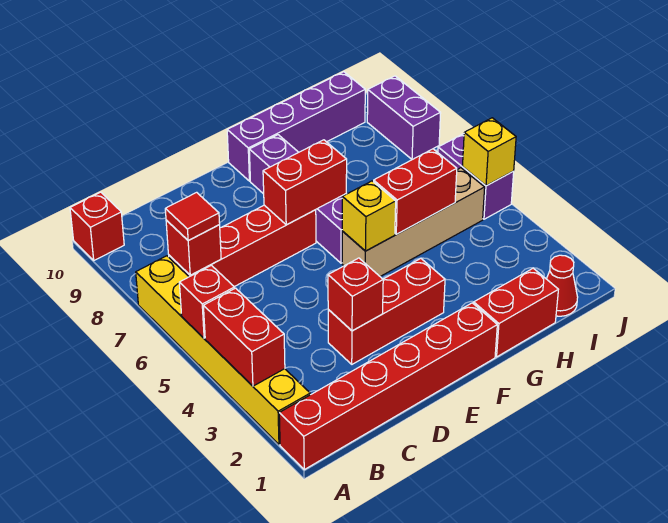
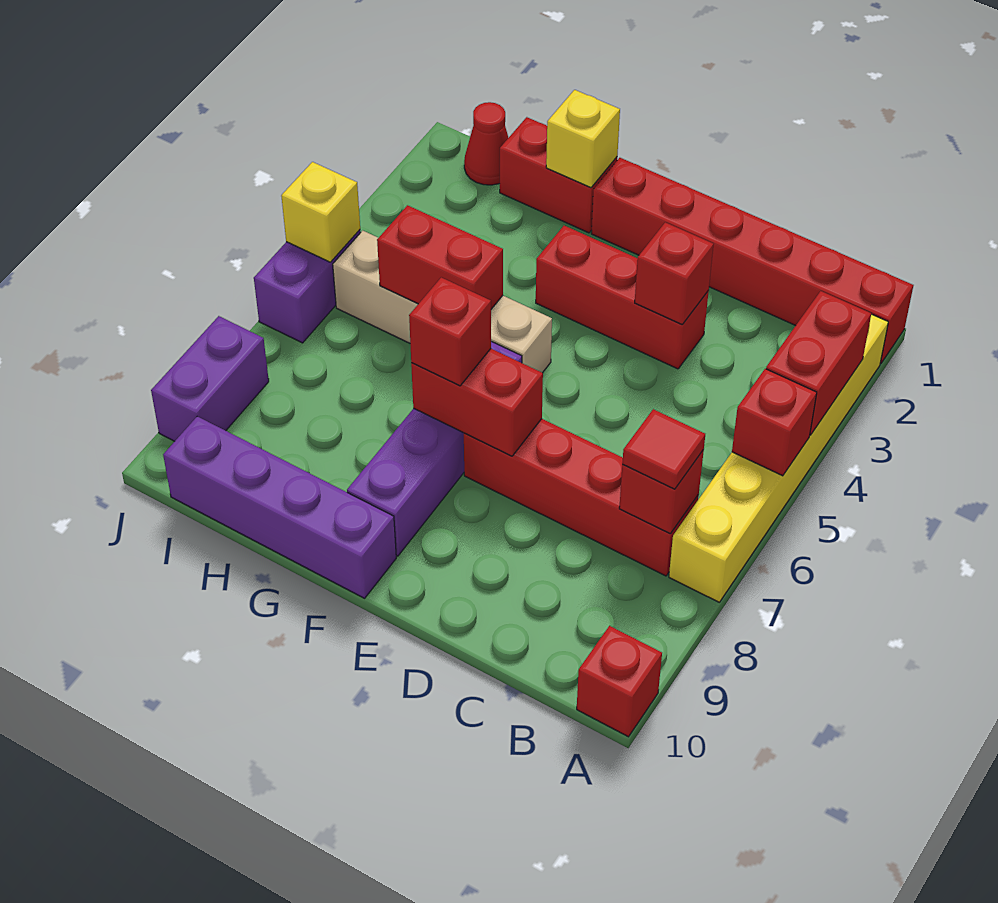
yellow brick F5 level 2 -> yellow brick G1 level 2
none -> red brick F7 level 3

